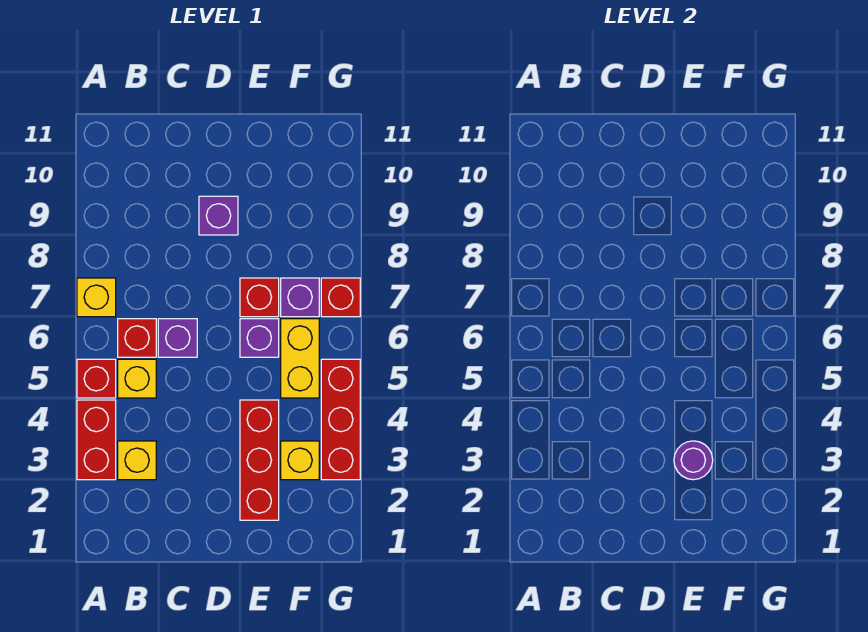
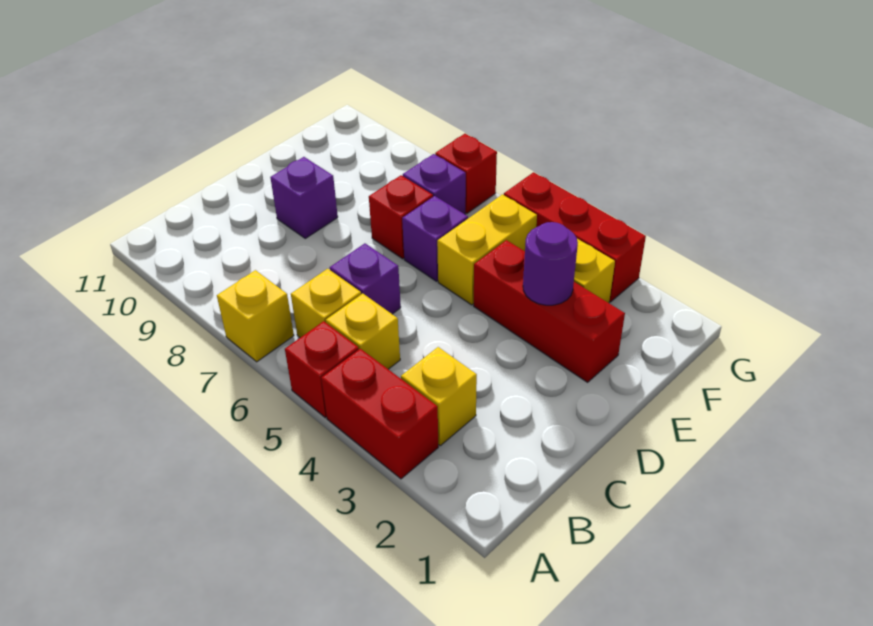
red brick B6 level 1 -> yellow brick B6 level 1
yellow brick F5:F6 level 1 -> yellow brick E5:F5 level 1

